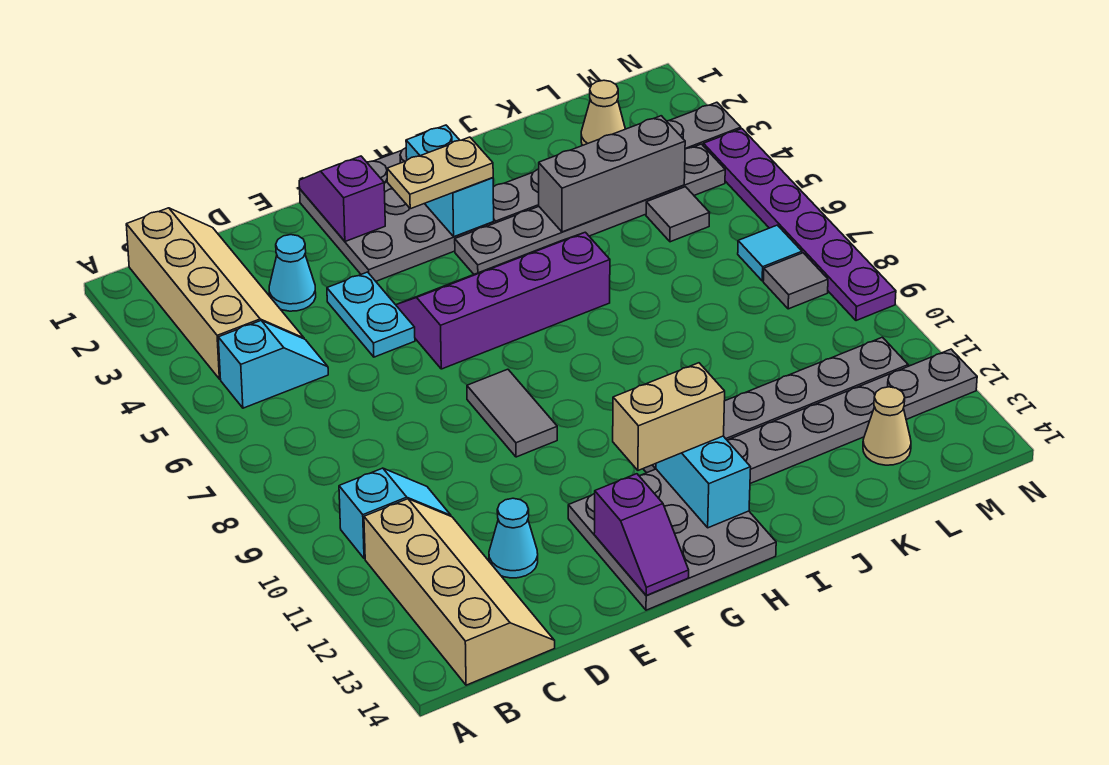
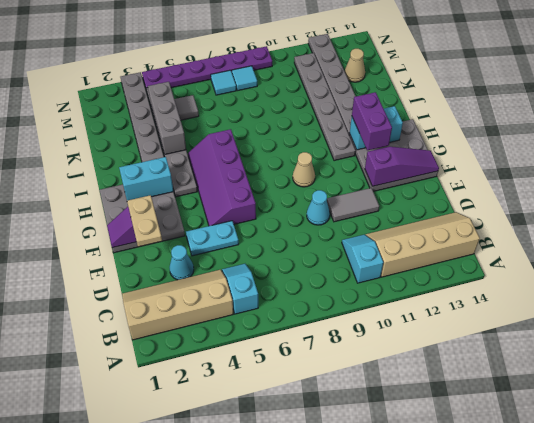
cyan cone D12 level 1 -> cyan cone E9 level 1
grey tile F8:F9 level 1 -> grey tile E10:E11 level 1
purple slope F13:F14 level 2 top 13 -> purple slope F12:F14 level 2 top 12
tan plate G3:H3 level 3 -> tan plate E2:F2 level 3
tan brick G12:H12 level 3 -> purple brick G12:H12 level 3
tan cone L2 level 1 -> tan cone G9 level 1
grey tile M8 level 1 -> cyan tile M8 level 1

